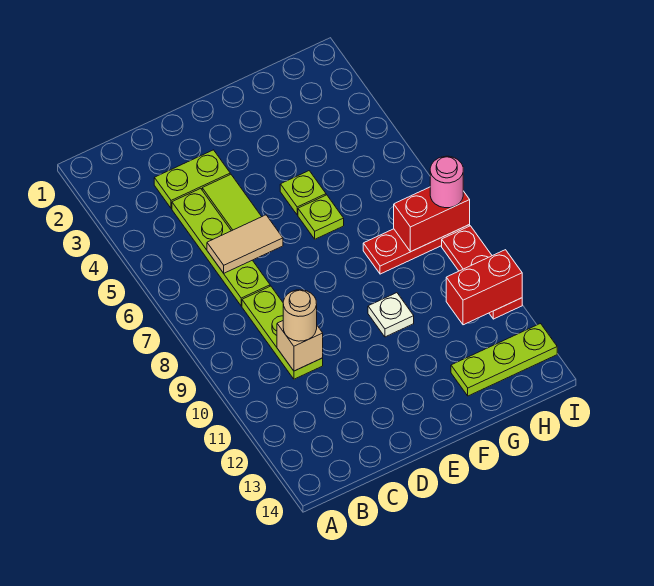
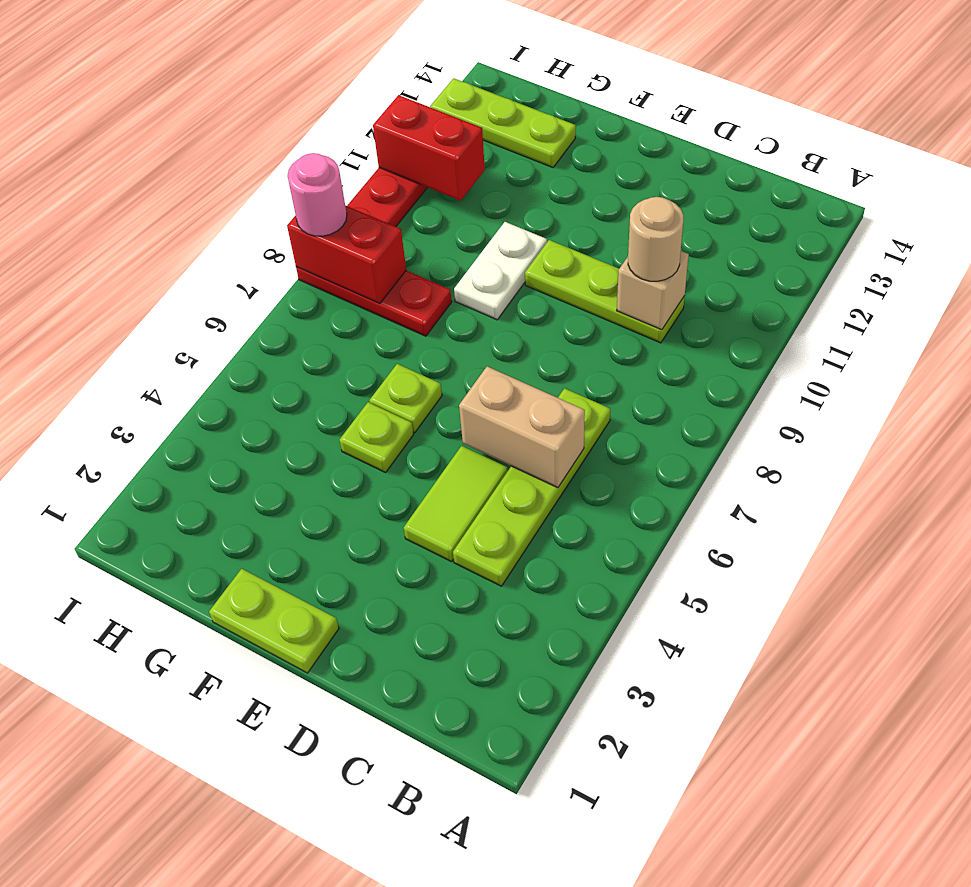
lime plate C3:D3 level 1 -> lime plate E1:F1 level 1
tan tile C6:D6 level 2 -> tan brick C6:D6 level 2
lime plate C8:C10 level 1 -> lime plate C10:E10 level 1
white plate F10 level 1 -> white plate F9:F10 level 1

